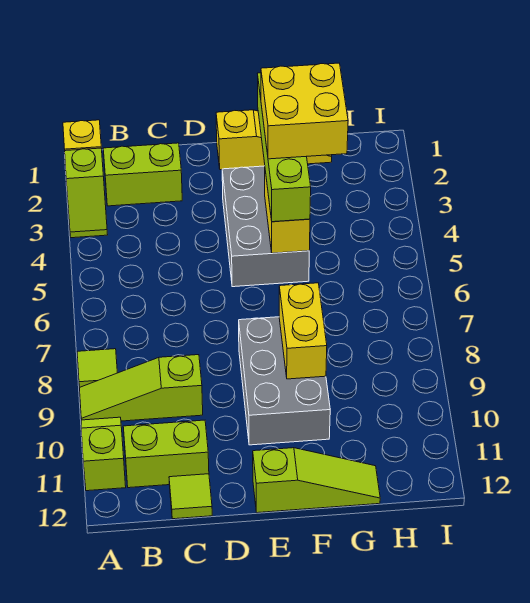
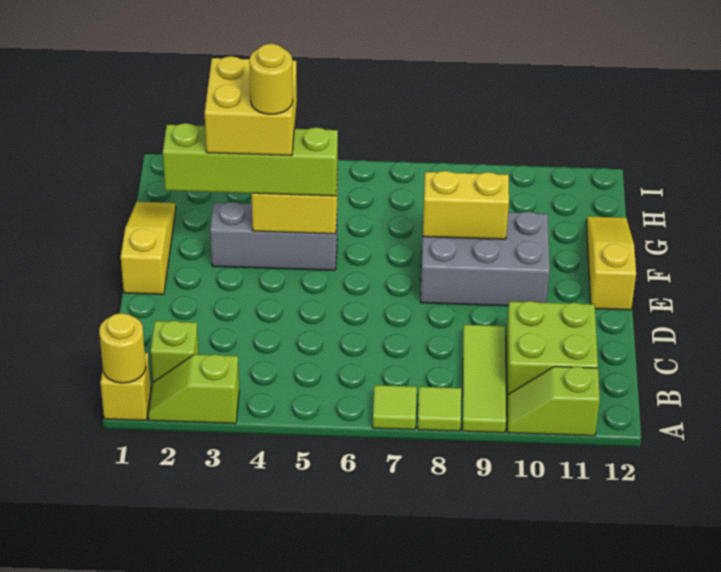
none -> yellow round brick A1 level 2
lime slope A2:A3 level 1 top 2 -> lime slope A2:A3 level 1 top 3
lime slope A9:C9 level 1 top C -> lime tile A9:C9 level 1
lime brick B2:C2 level 1 -> lime brick B2 level 1
lime brick B11:C11 level 1 -> lime brick B10:C11 level 1
lime tile C12 level 1 -> lime tile A7 level 1
grey brick E3:F5 level 1 -> grey brick F3:F5 level 1
lime slope E12:G12 level 1 top E -> yellow slope E12:G12 level 1 top E
none -> yellow round brick F4 level 5

